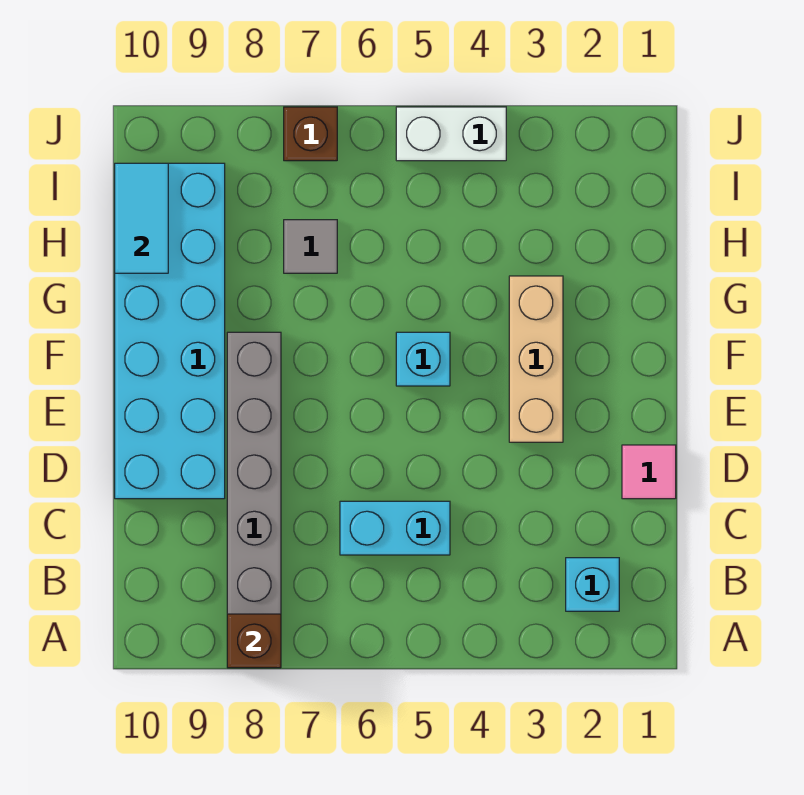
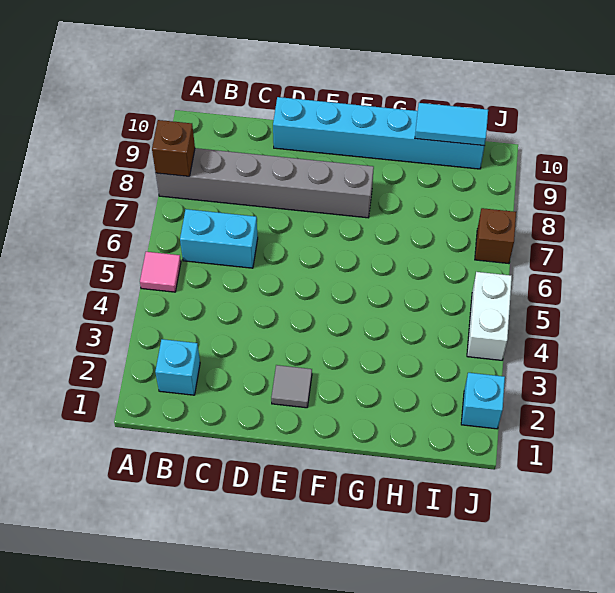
cyan brick C5:C6 level 1 -> cyan brick B6:C6 level 1
pink tile D1 level 1 -> pink tile A5 level 1
cyan brick D9:I10 level 1 -> cyan brick D10:I10 level 1
tan brick E3:G3 level 1 -> none
cyan brick F5 level 1 -> cyan brick J2 level 1
grey tile H7 level 1 -> grey tile E2 level 1

